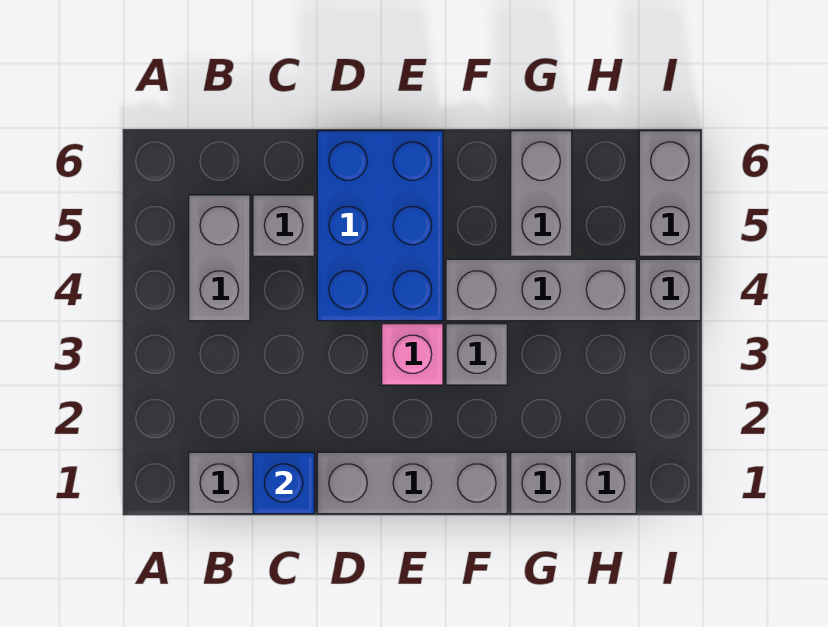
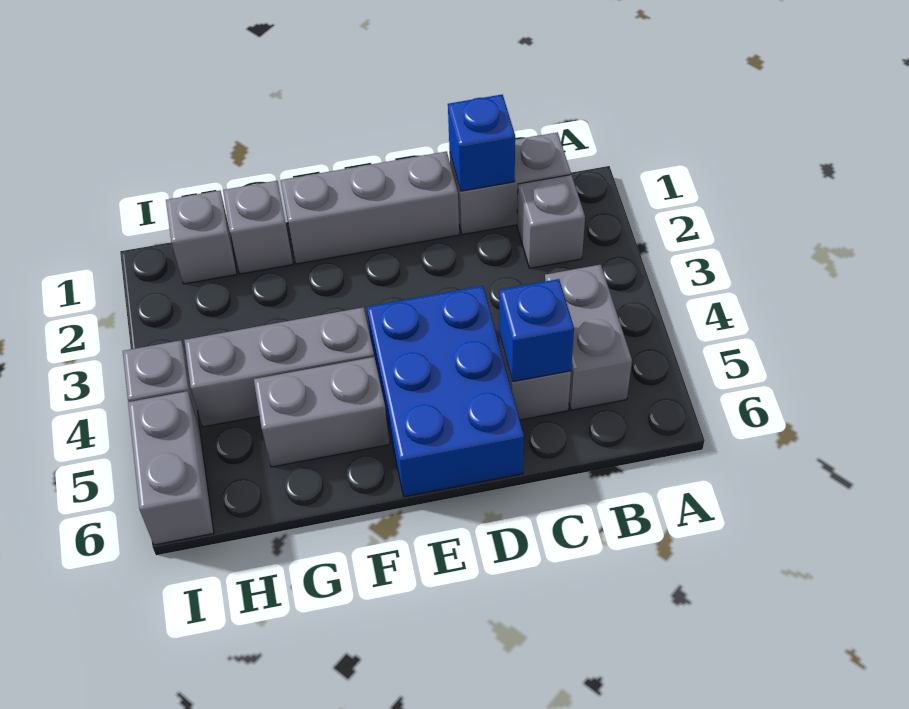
none -> blue brick C5 level 2
pink brick E3 level 1 -> none
grey brick F3 level 1 -> grey brick B2 level 1
grey brick G5:G6 level 1 -> grey brick F5:G5 level 1

